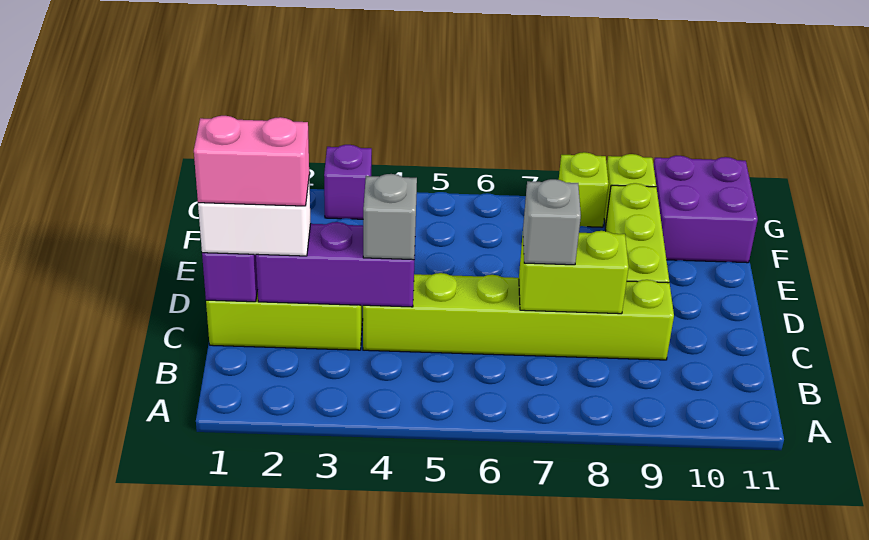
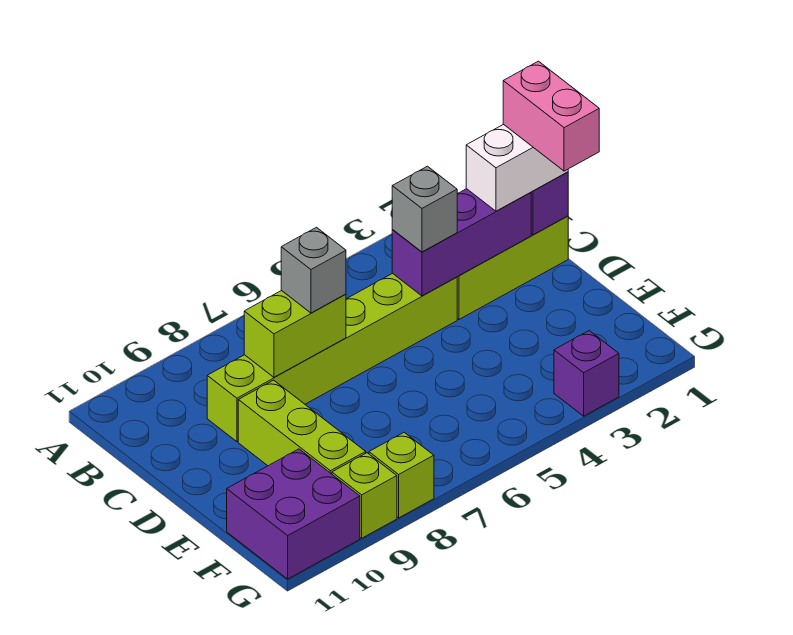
pink brick C1:C2 level 4 -> pink brick C1:D1 level 4

